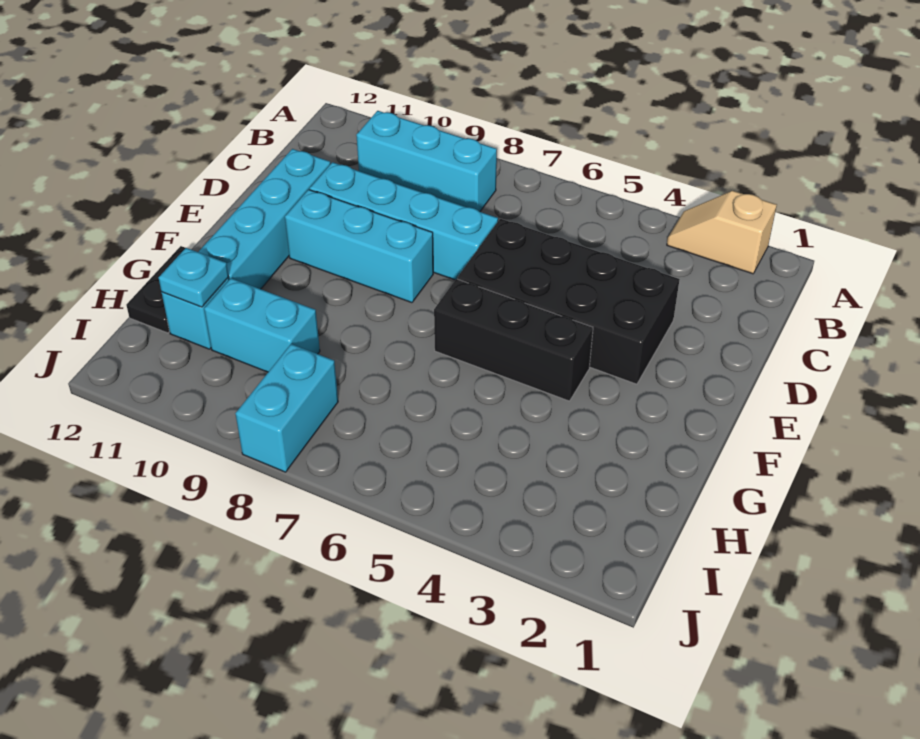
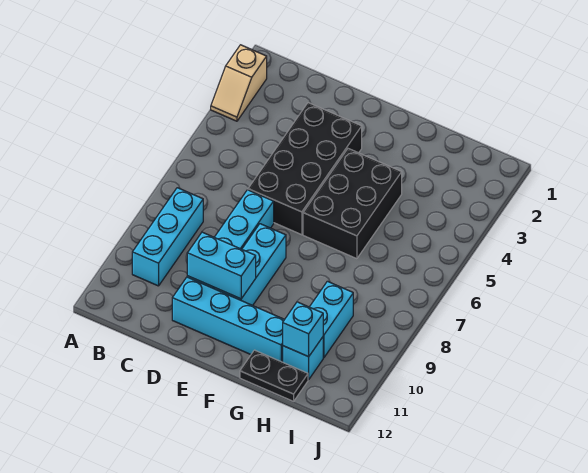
black brick F4:F6 level 1 -> black brick F4:G6 level 1
cyan plate H11 level 2 -> cyan brick H11 level 2
cyan brick I8:J8 level 1 -> cyan brick D10:E10 level 2

